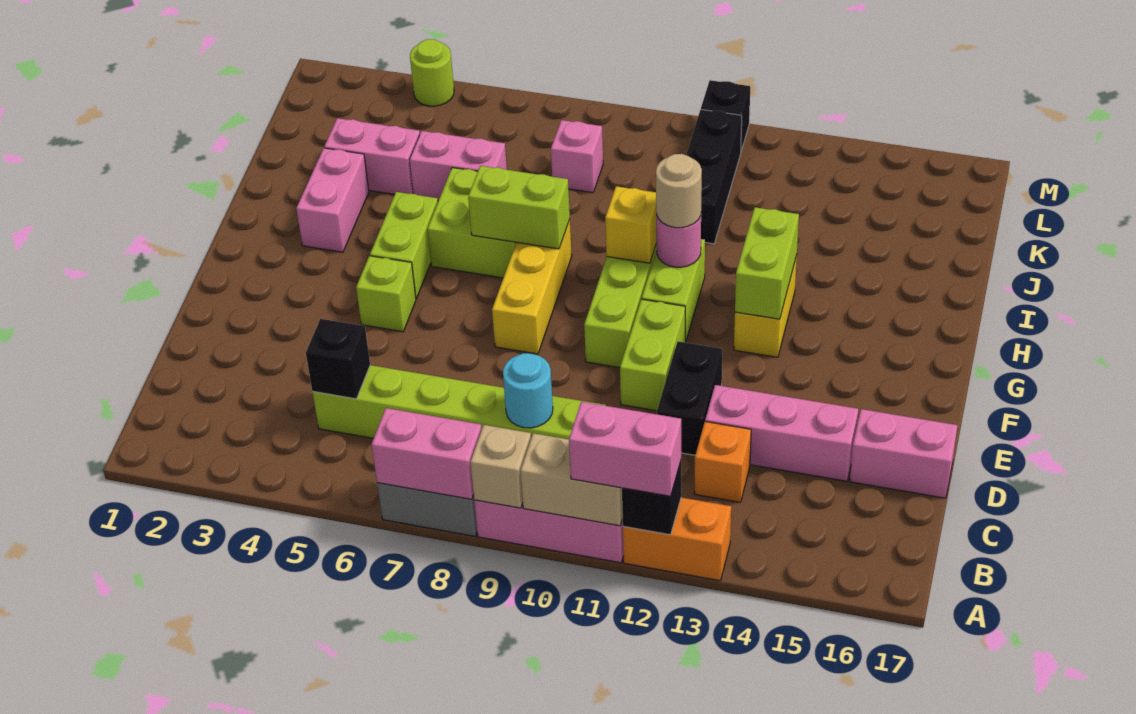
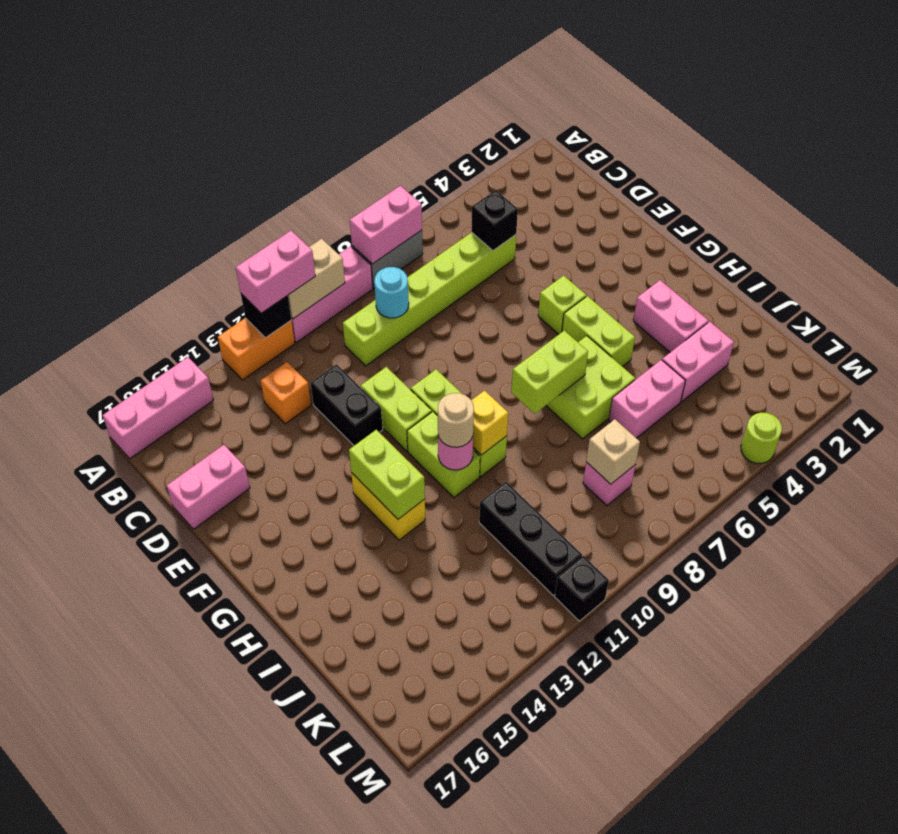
tan brick A9 level 2 -> tan brick K8 level 2
pink brick D13:D15 level 1 -> pink brick A15:A17 level 1
yellow brick F8:H8 level 1 -> none

